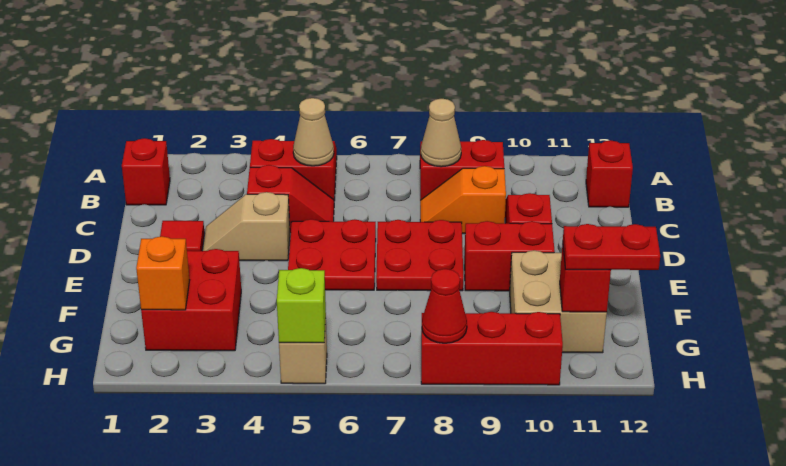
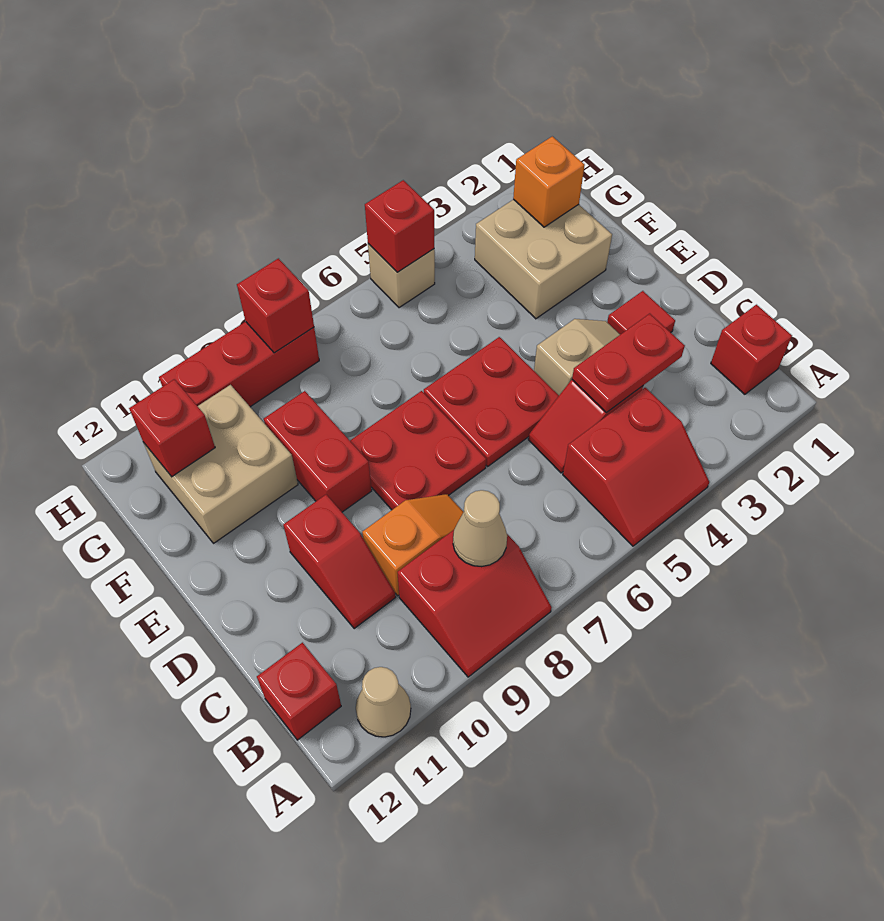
tan cone B5 level 2 -> tan cone A11 level 1
red brick E9:E10 level 1 -> red brick E9:F9 level 1
red brick F2:G3 level 1 -> tan brick F2:G3 level 1
red plate G11:G12 level 3 -> red plate C3:C4 level 2
lime brick H5 level 2 -> red brick H5 level 2
red cone H8 level 2 -> red brick H8 level 2

